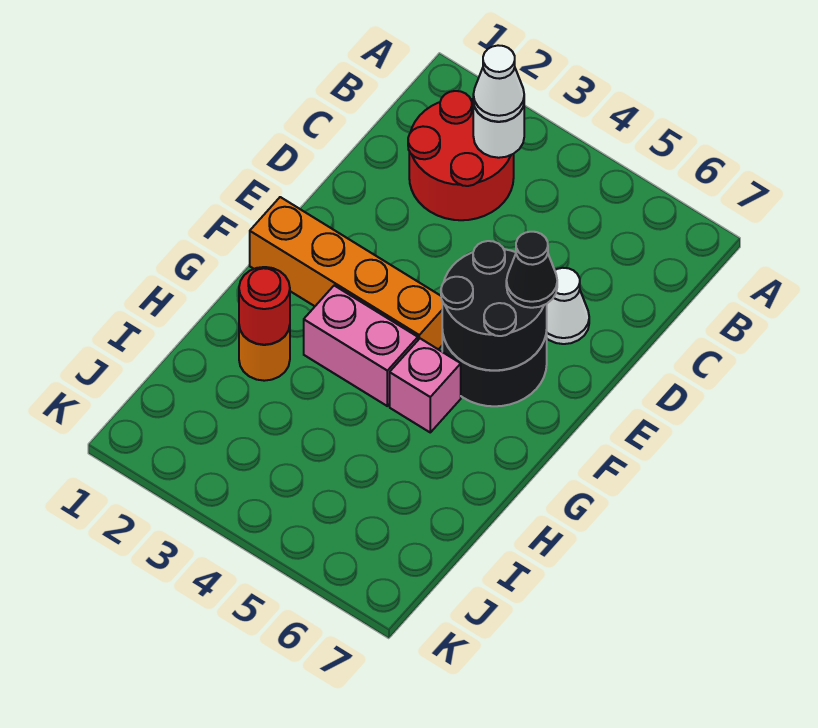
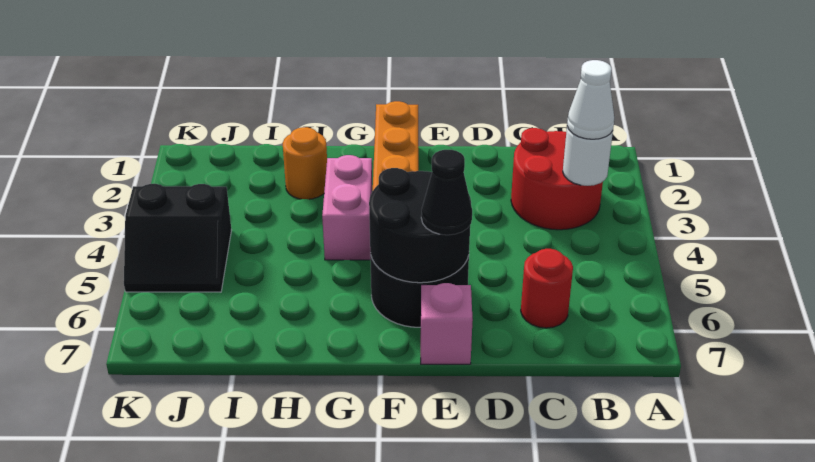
white cone D6 level 1 -> none
pink brick G5 level 1 -> pink brick E7 level 1
red round brick H2 level 2 -> red round brick C6 level 1
none -> black slope J4:K5 level 1 top 4

